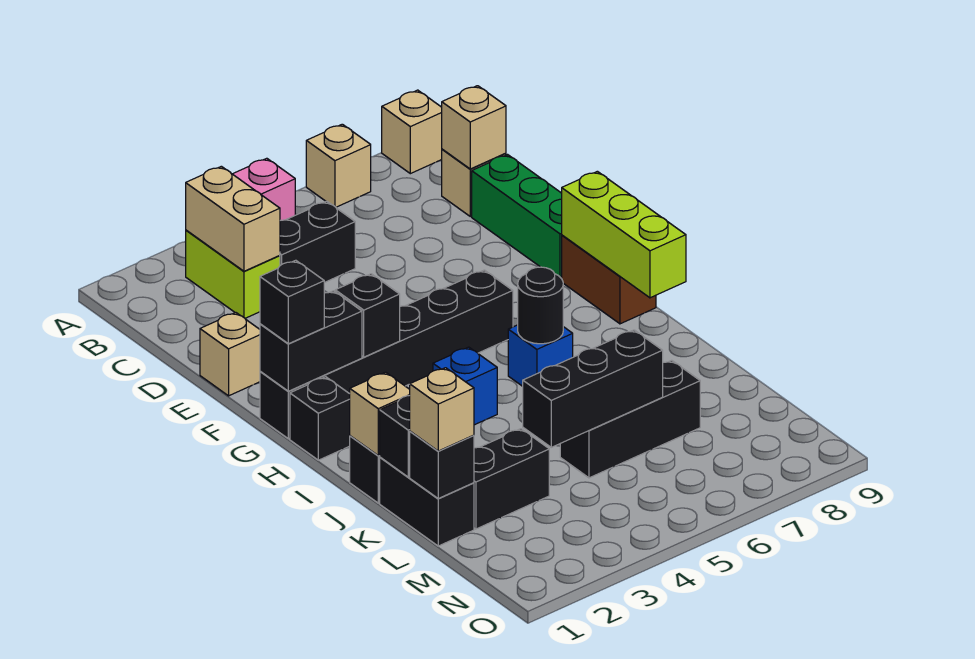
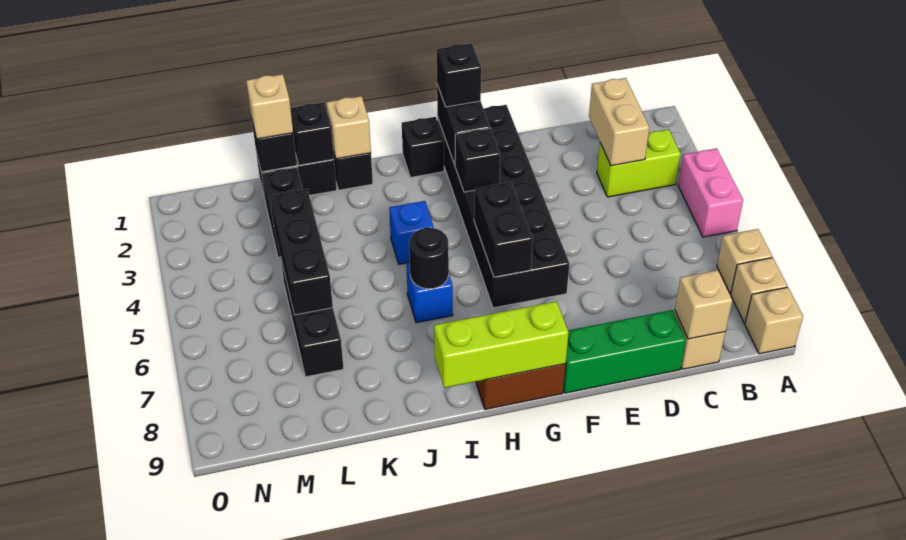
tan brick B3:C3 level 2 -> tan brick C2:C3 level 2
black brick C4:C5 level 1 -> black brick G5:G6 level 2
tan brick E1 level 1 -> tan brick A8 level 1
black brick G1:G6 level 1 -> black brick F1:G6 level 1

